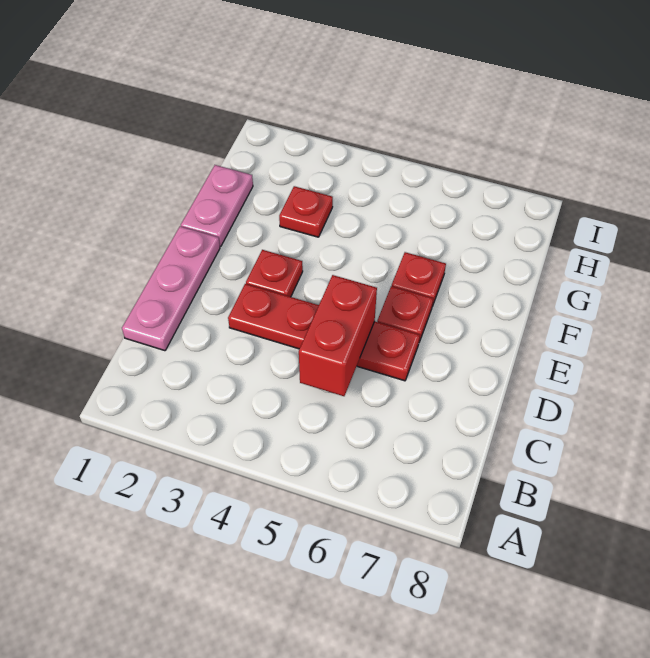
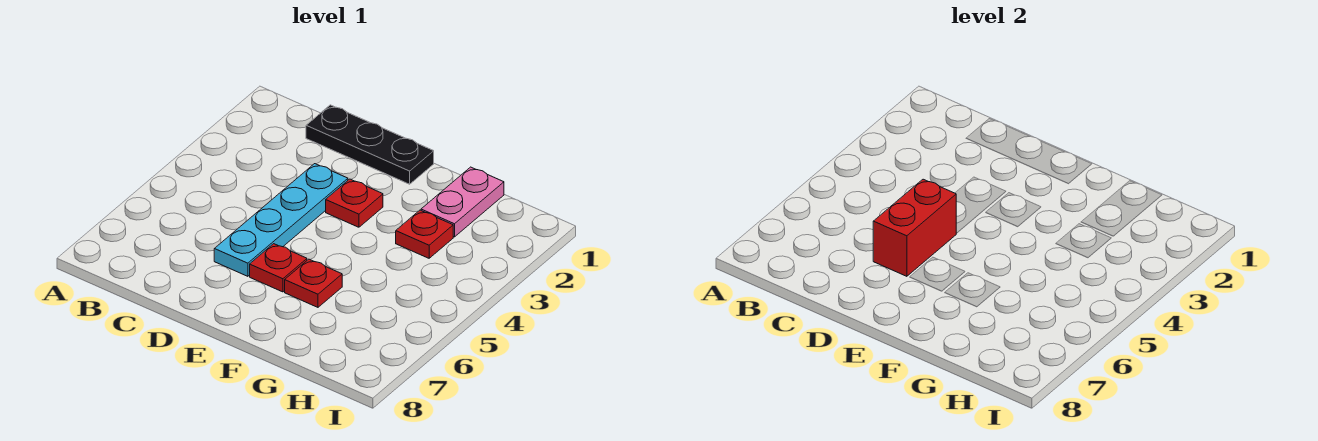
pink plate C1:E1 level 1 -> black plate C1:E1 level 1
red brick C5:D5 level 2 -> red brick D5:D6 level 2
red plate D3:D6 level 1 -> cyan plate D3:D6 level 1
pink plate F1:G1 level 1 -> pink plate G1:G2 level 1

